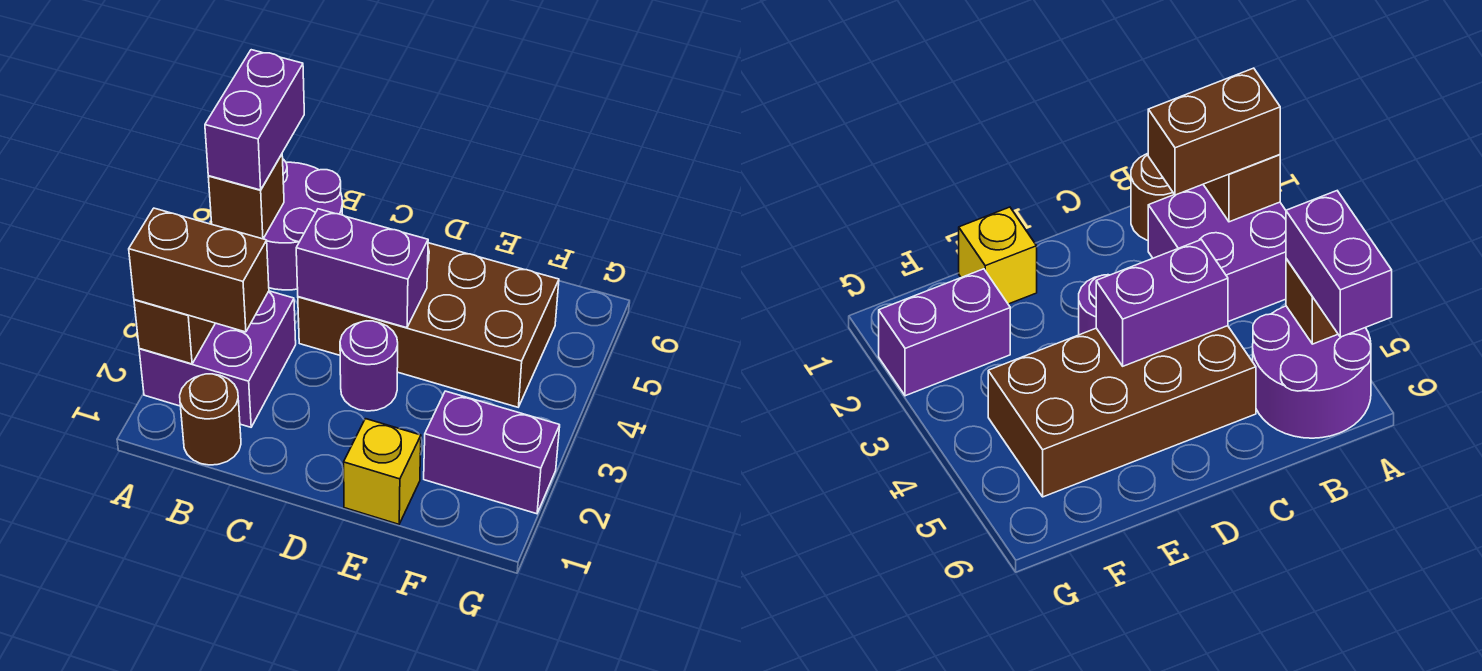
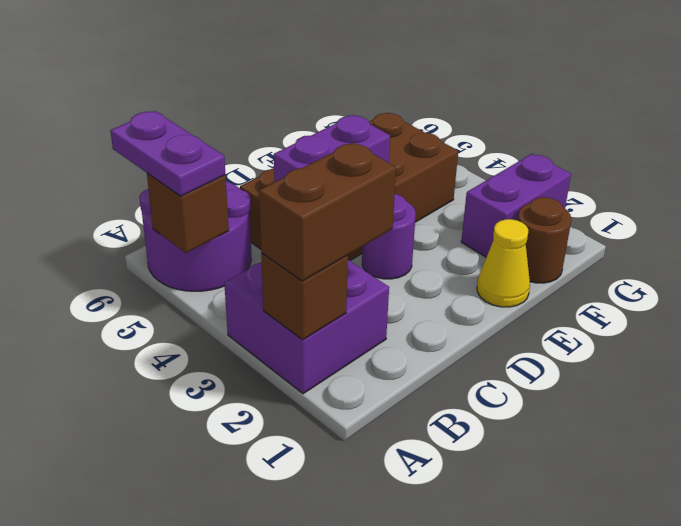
purple brick A5:A6 level 3 -> purple plate A5:A6 level 3
brown round brick B1 level 1 -> brown round brick F1 level 1
yellow brick E1 level 1 -> yellow cone E1 level 1

